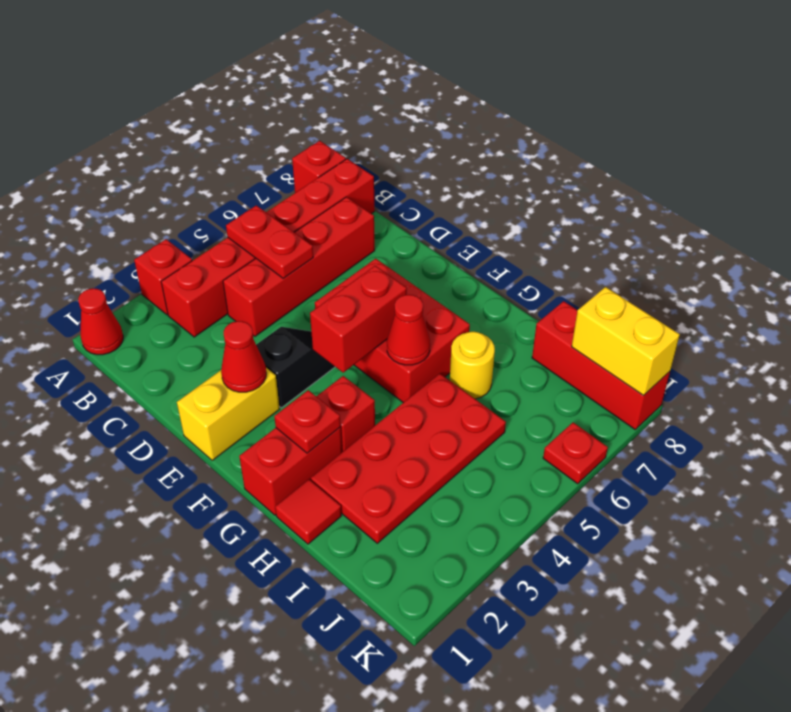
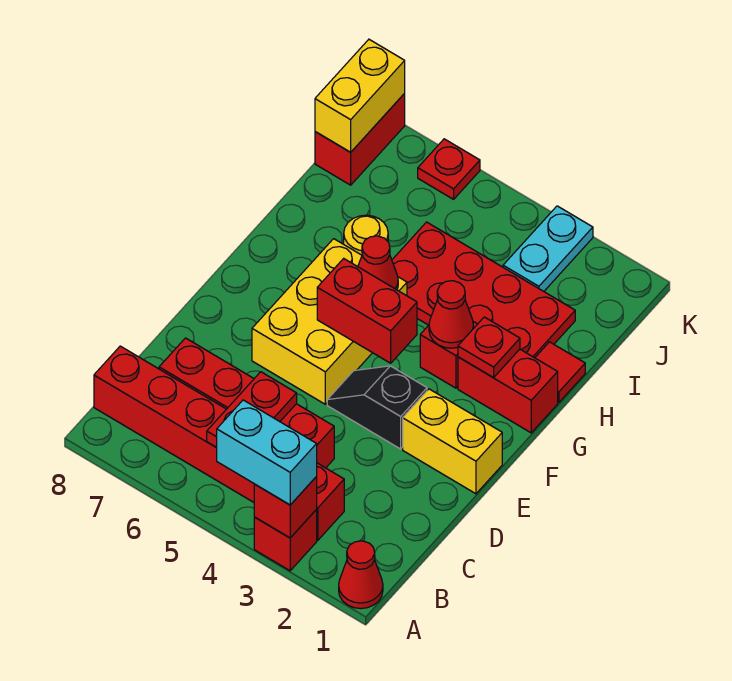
none -> cyan brick A3:A4 level 3
red brick A8 level 1 -> red brick A3 level 2
red cone E2 level 2 -> red cone G3 level 2
red brick E5:G6 level 1 -> yellow brick E5:G6 level 1
red brick I8:K8 level 1 -> red brick J8:K8 level 1
none -> cyan plate J3:K3 level 1

